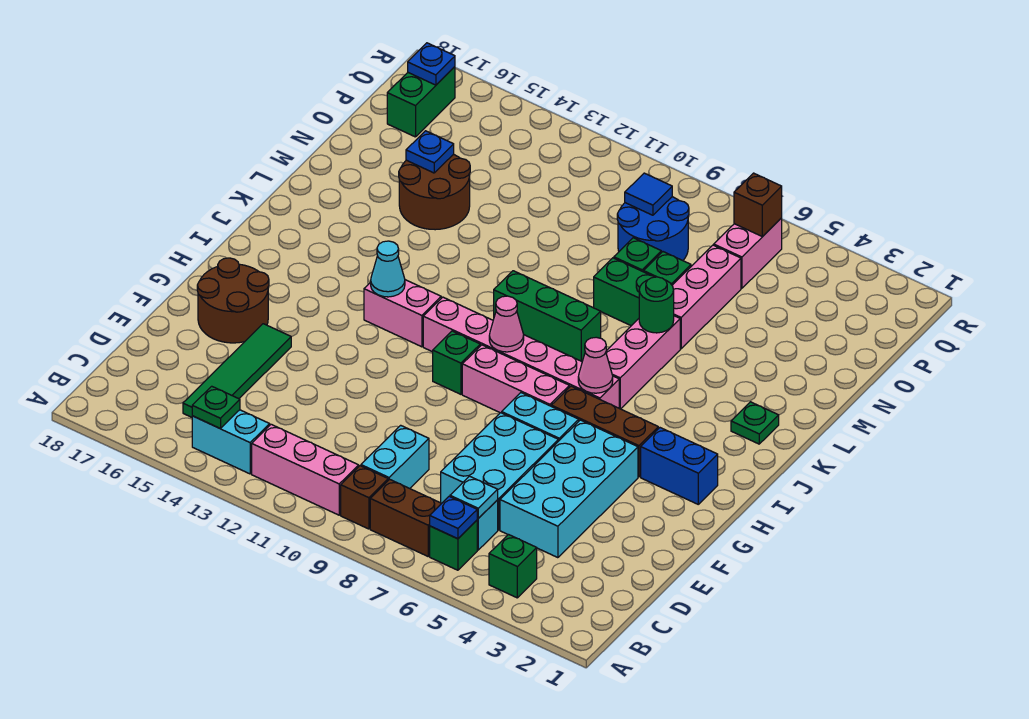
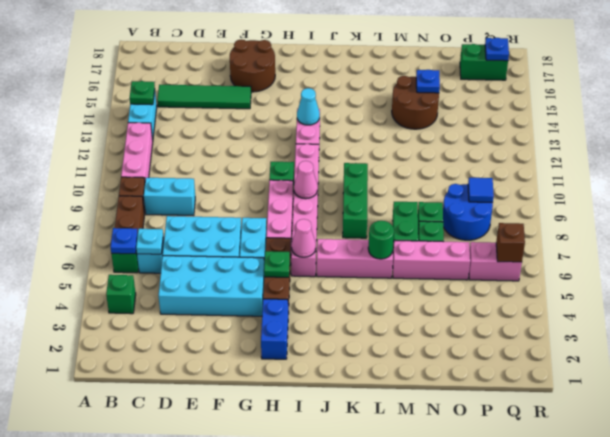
green plate K2 level 1 -> green plate H5 level 2

